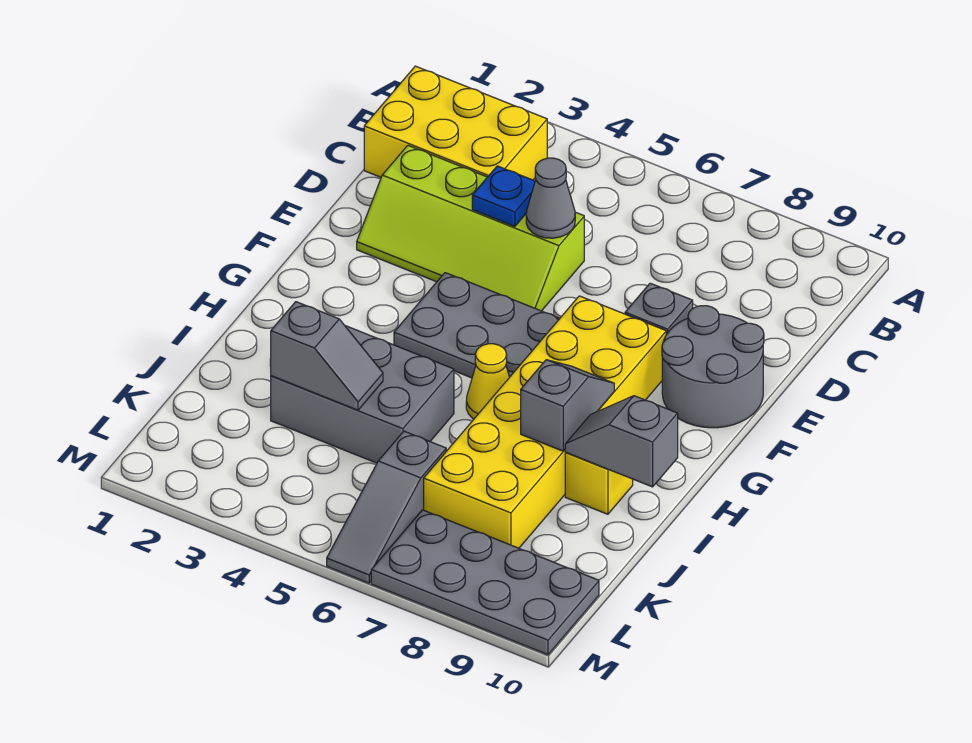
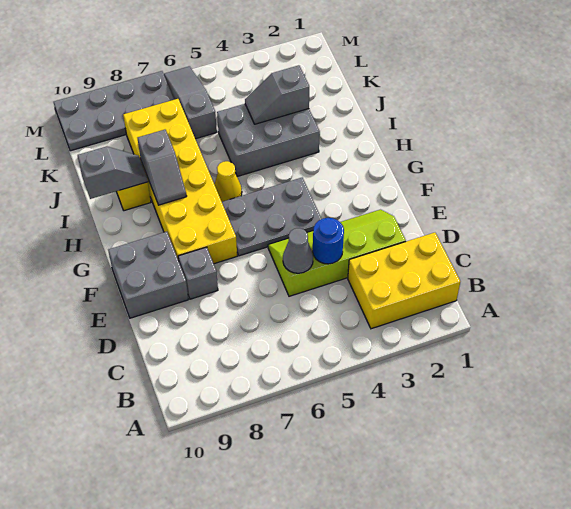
blue plate D4 level 2 -> blue round brick D4 level 2
grey round brick E9:F10 level 1 -> grey brick E9:F10 level 1

